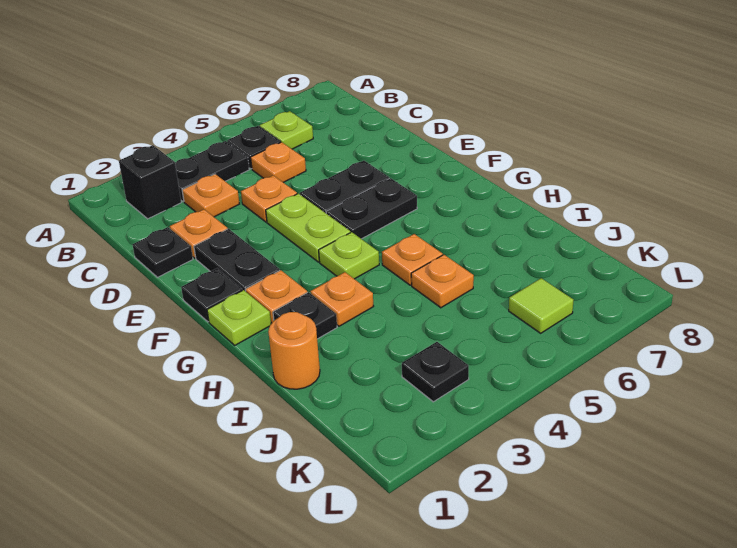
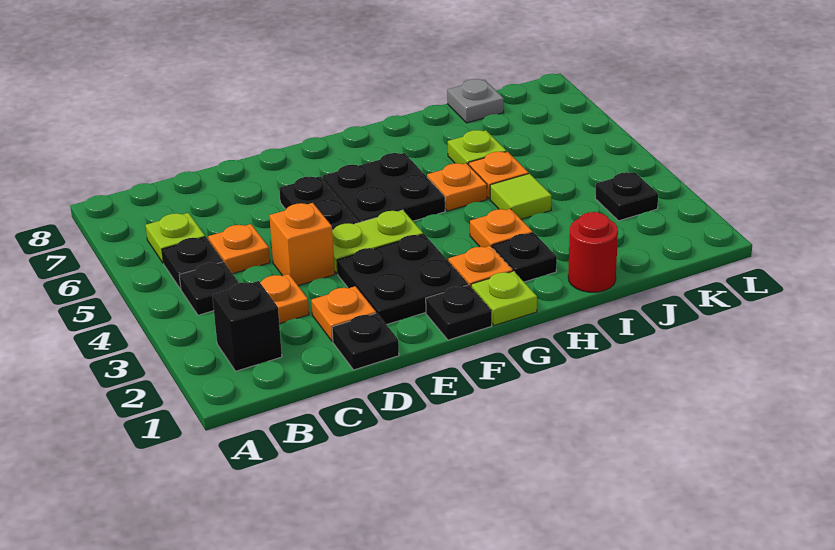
black plate B3:B4 level 1 -> black plate B4 level 1
orange plate D4 level 1 -> orange brick D4 level 1
black plate E2:F2 level 1 -> black plate E2:F3 level 1
black plate F5:F6 level 1 -> black plate F5:G6 level 1
lime plate G4 level 1 -> lime plate I6 level 1
orange round brick I1 level 1 -> red round brick I1 level 1
none -> grey plate J8 level 1
lime tile K6 level 1 -> lime tile I4 level 1

